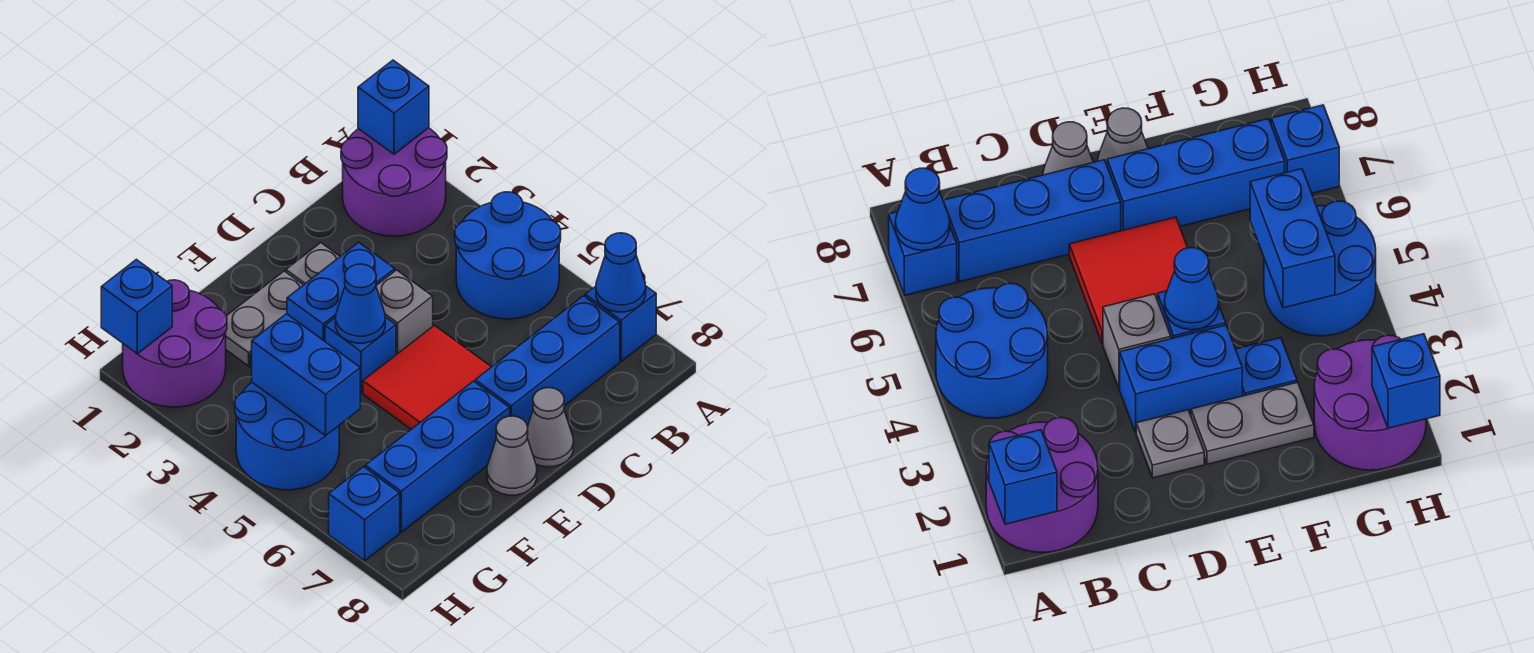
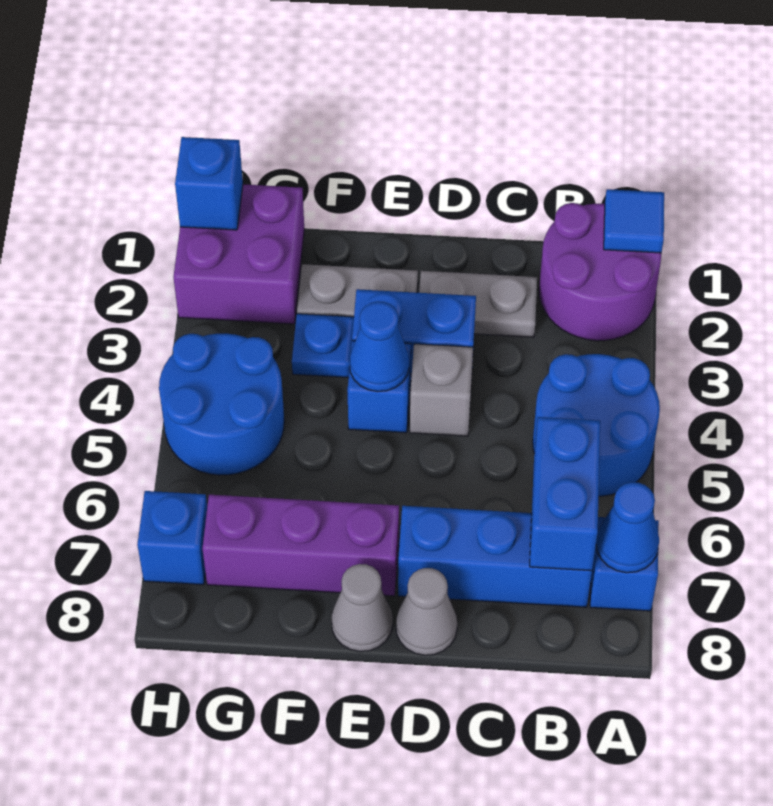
blue brick A1 level 2 -> blue tile A1 level 2
grey plate D2 level 1 -> grey plate C2:D2 level 1
red tile D5:E6 level 1 -> none
blue brick E7:G7 level 1 -> purple brick E7:G7 level 1
purple round brick G1:H2 level 1 -> purple brick G1:H2 level 1
blue brick G4:G5 level 2 -> blue brick B6:B7 level 2

